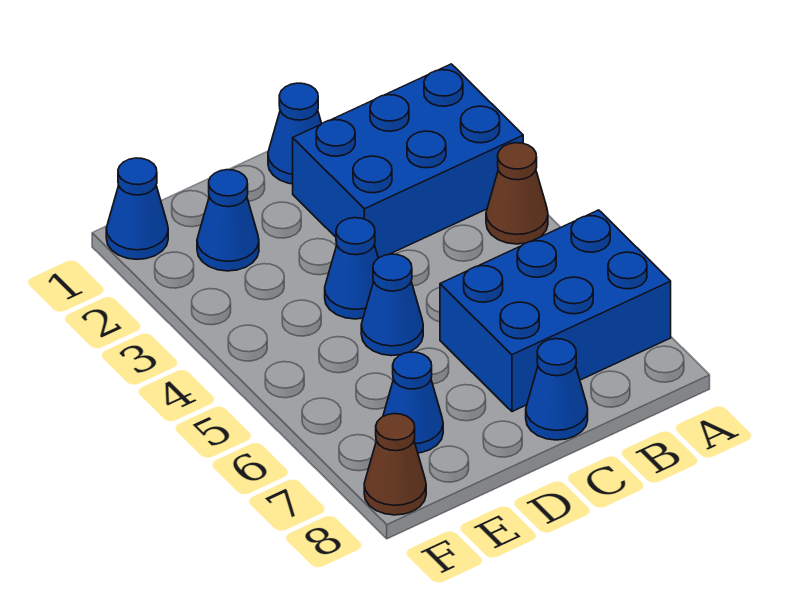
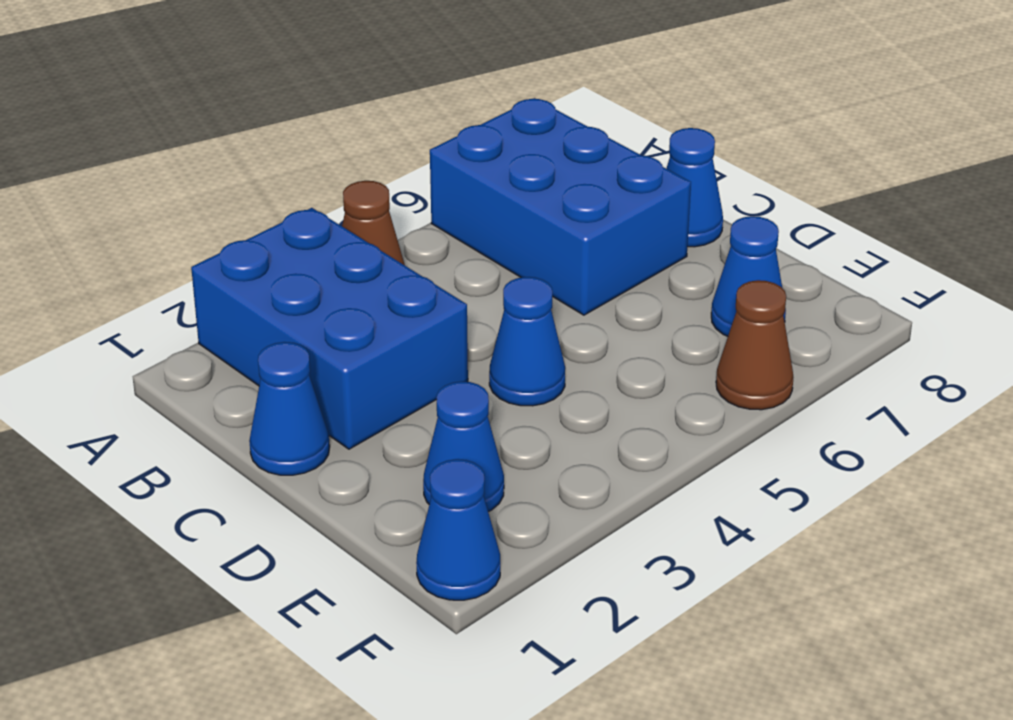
blue cone D5 level 1 -> none
brown cone F8 level 1 -> brown cone F6 level 1

